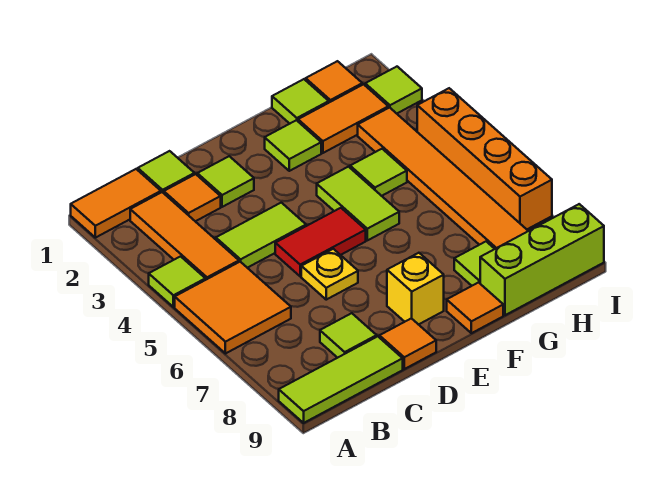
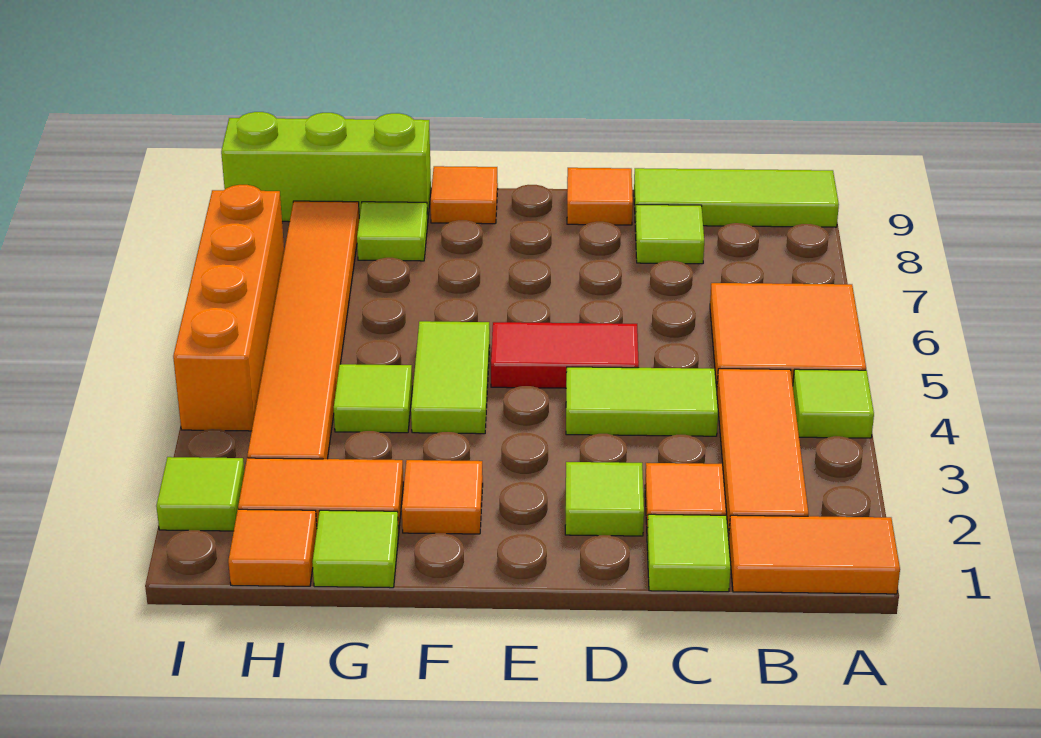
yellow plate D6 level 1 -> none
yellow brick E8 level 1 -> none
lime tile F2 level 1 -> orange tile F2 level 1

